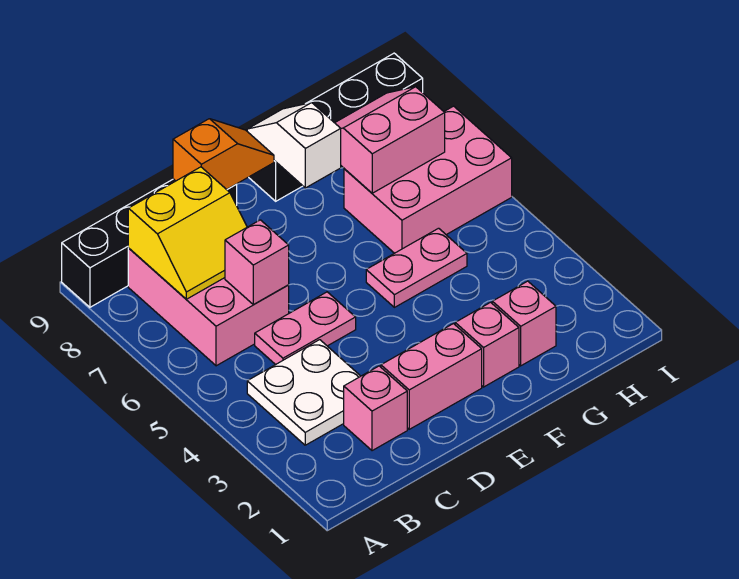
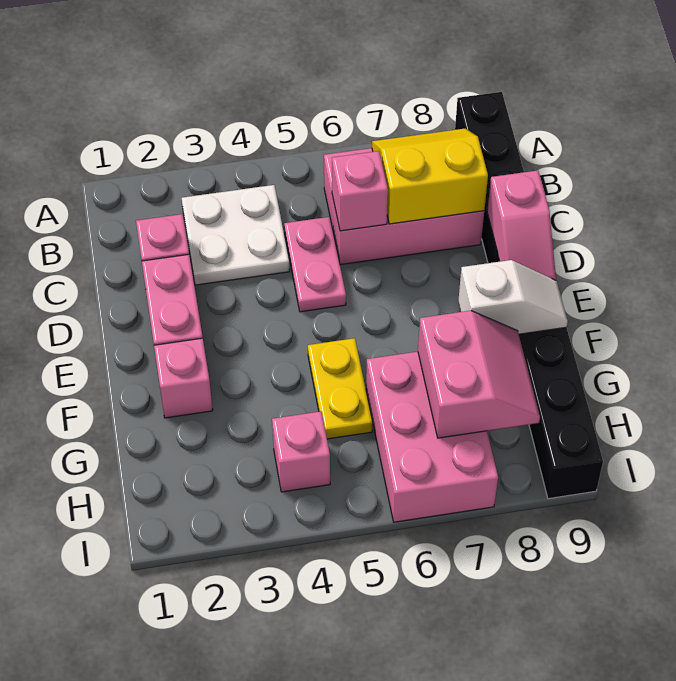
yellow slope B7:C8 level 2 top 8 -> yellow slope B7:C8 level 2 top C
orange slope D9:E9 level 2 top D -> pink slope D9:E9 level 2 top D
pink plate F5:G5 level 1 -> yellow plate F5:G5 level 1
pink brick G2 level 1 -> pink brick H4 level 1

